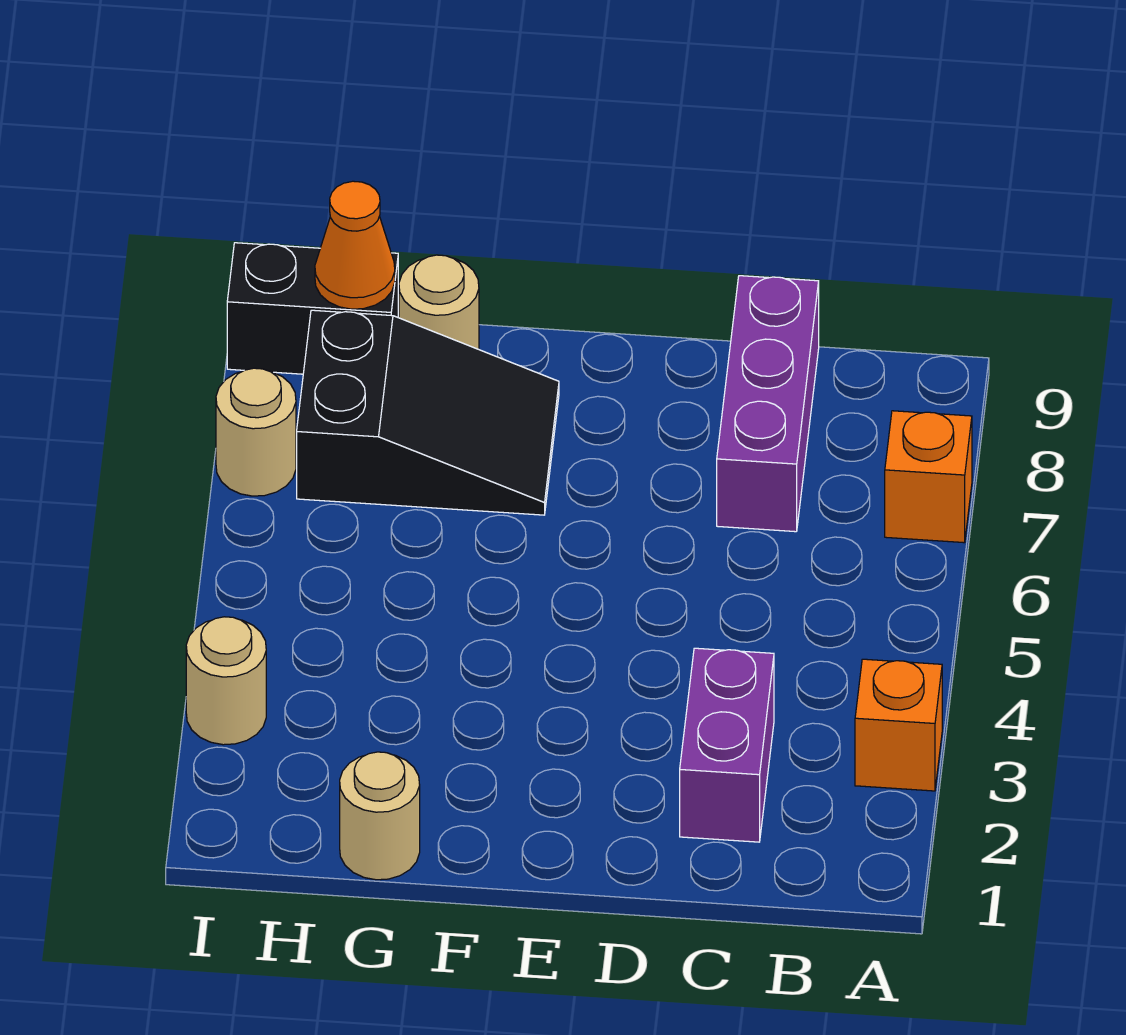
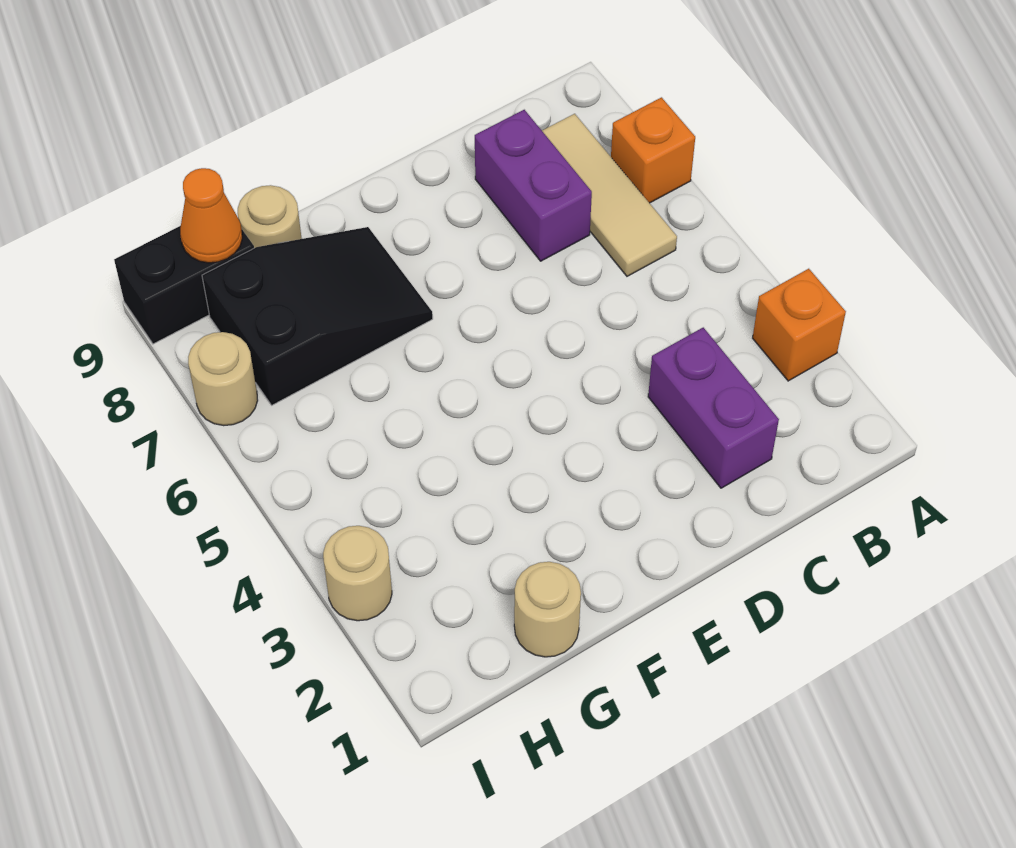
none -> tan tile B6:B8 level 1
purple brick C7:C9 level 1 -> purple brick C7:C8 level 1

